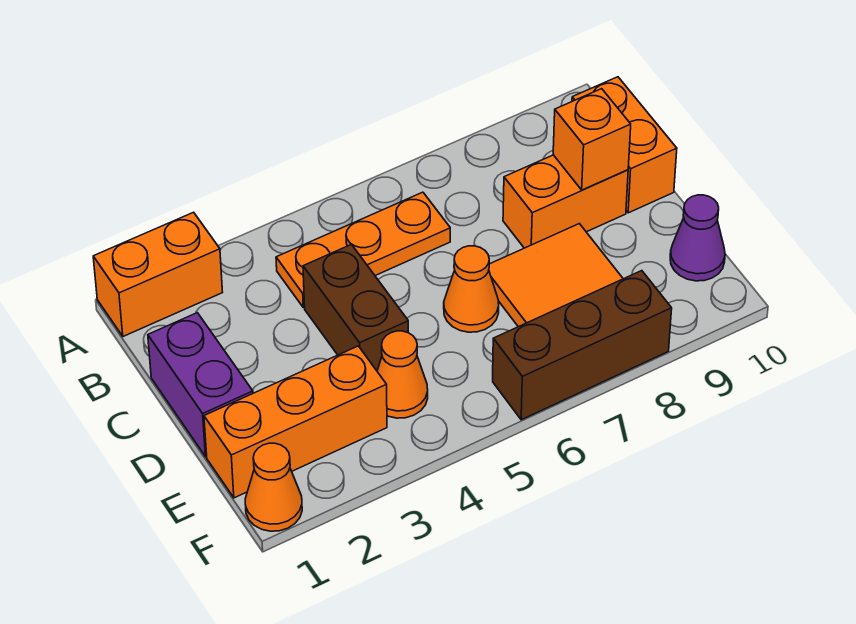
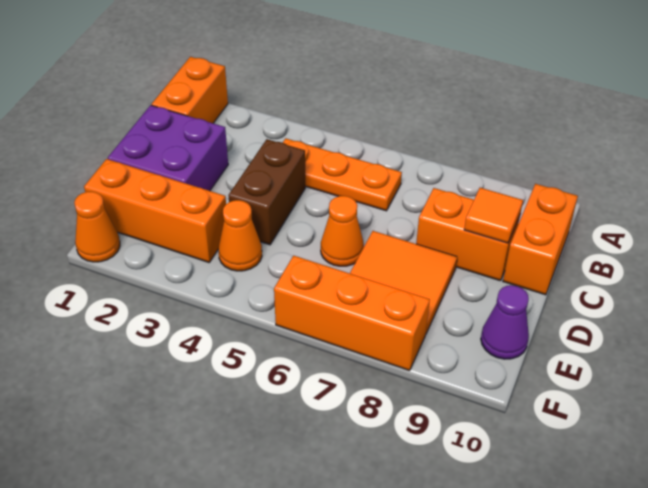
orange brick A1:A2 level 1 -> orange brick A1:B1 level 1
purple brick C1:D1 level 1 -> purple brick C1:D2 level 1
orange brick C9 level 2 -> orange tile C9 level 2
brown brick F6:F8 level 1 -> orange brick F6:F8 level 1

